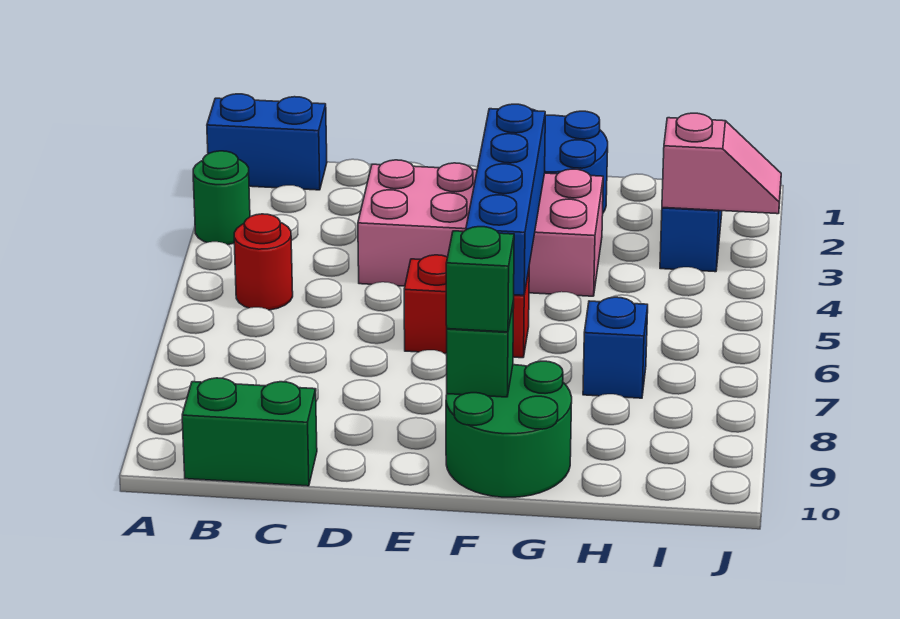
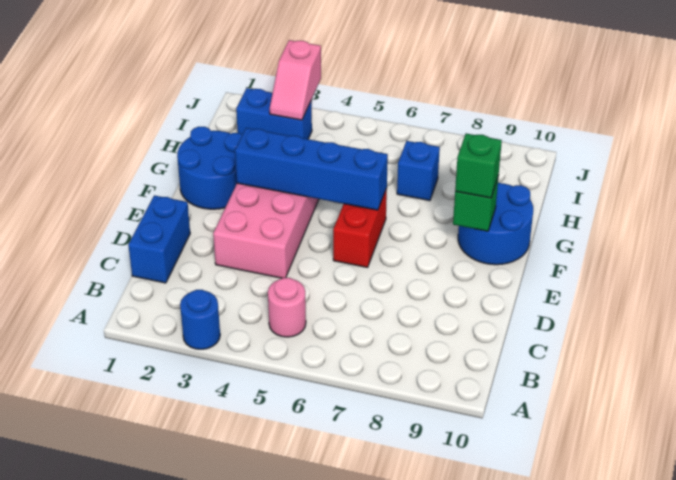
blue brick A1:B1 level 1 -> blue brick C1:D1 level 1
green round brick A3 level 1 -> blue round brick A3 level 1
red round brick B5 level 1 -> pink round brick B5 level 1
green brick B10:C10 level 1 -> none
green round brick F9:G10 level 1 -> blue round brick F9:G10 level 1
pink slope I3:J3 level 2 top I -> pink slope I3:J3 level 2 top J

